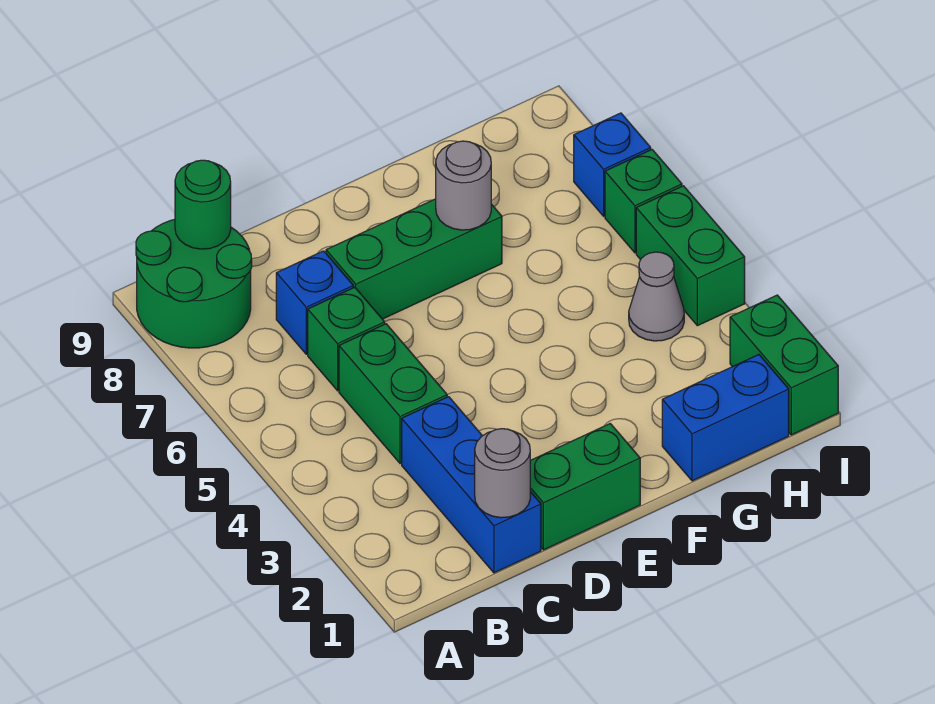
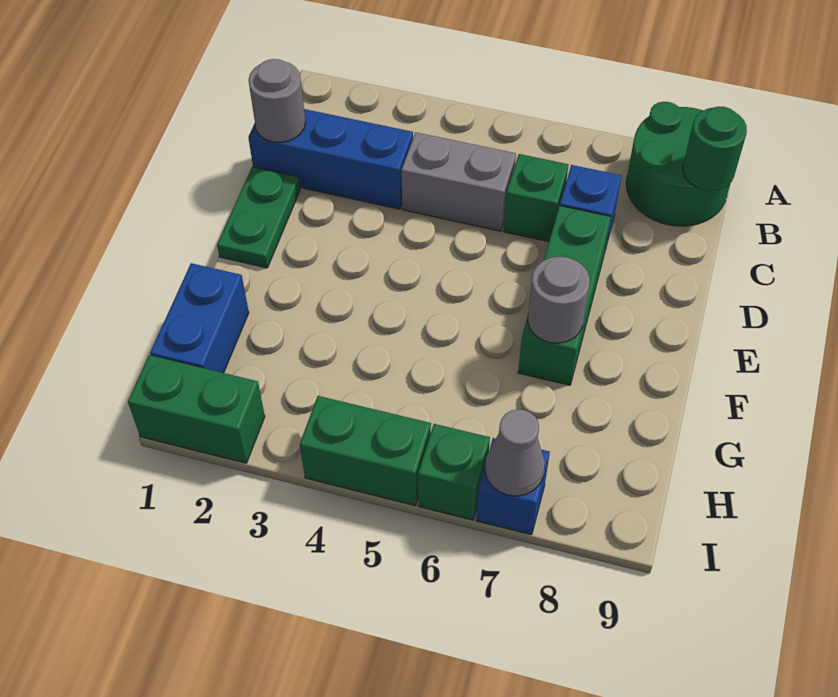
green brick C4:C5 level 1 -> grey brick C4:C5 level 1
green brick D1:E1 level 1 -> green plate D1:E1 level 1
grey cone H4 level 1 -> grey cone I7 level 2

